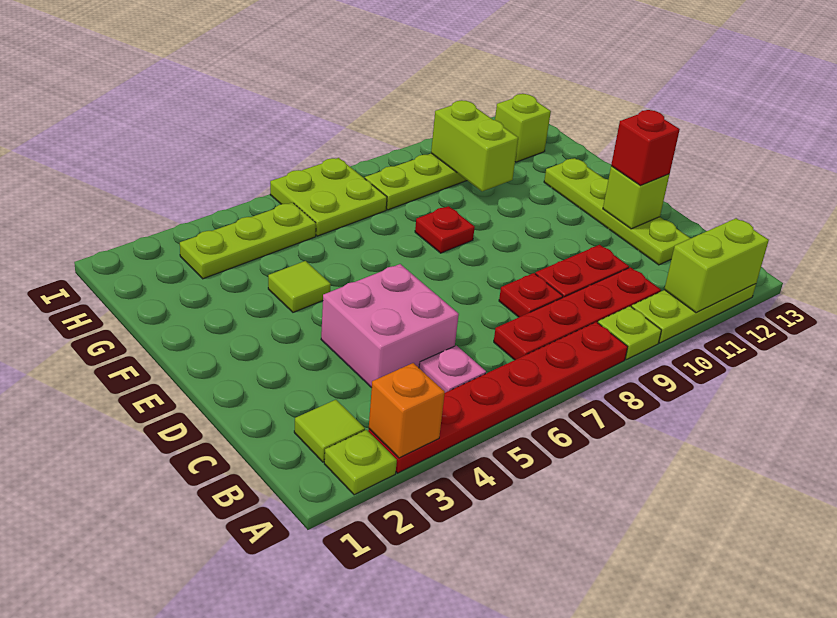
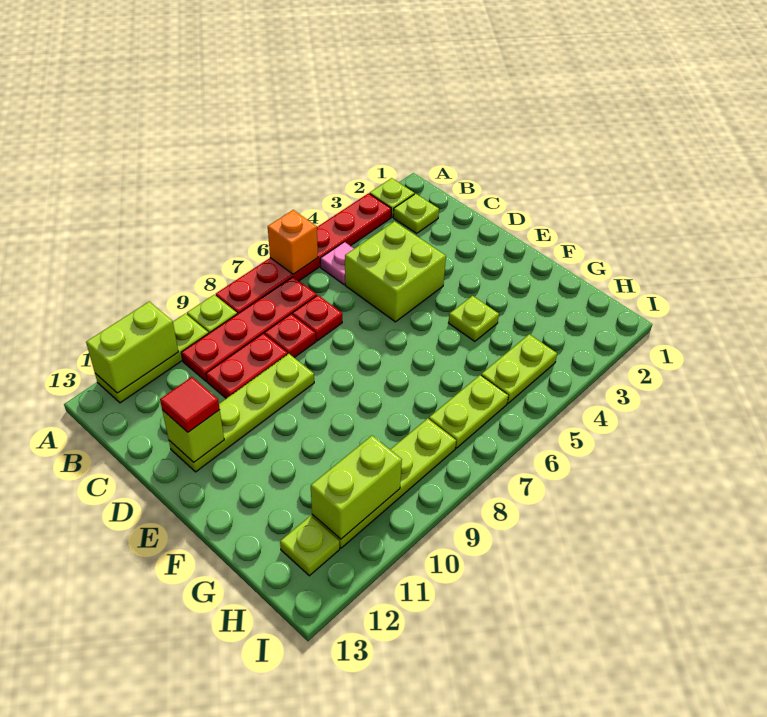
orange brick A3 level 2 -> orange brick A6 level 2
lime tile B2 level 1 -> lime plate B2 level 1
pink brick C4:D5 level 1 -> lime brick C4:D5 level 1
lime plate C12:F12 level 1 -> lime plate D9:D12 level 1
red brick D12 level 3 -> red tile D12 level 3
lime tile F4 level 1 -> lime plate F4 level 1
red plate F8 level 1 -> red plate C7 level 1
lime brick G10:H10 level 2 -> lime brick H10:H11 level 2
lime plate H3:H5 level 1 -> lime plate H4:H5 level 1
lime plate H6:I7 level 1 -> lime plate H6:H7 level 1
lime brick H12 level 1 -> lime plate H12 level 1

